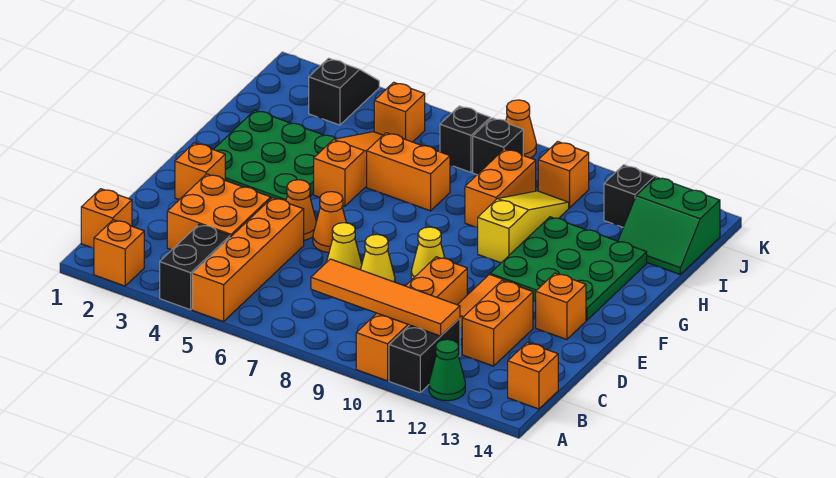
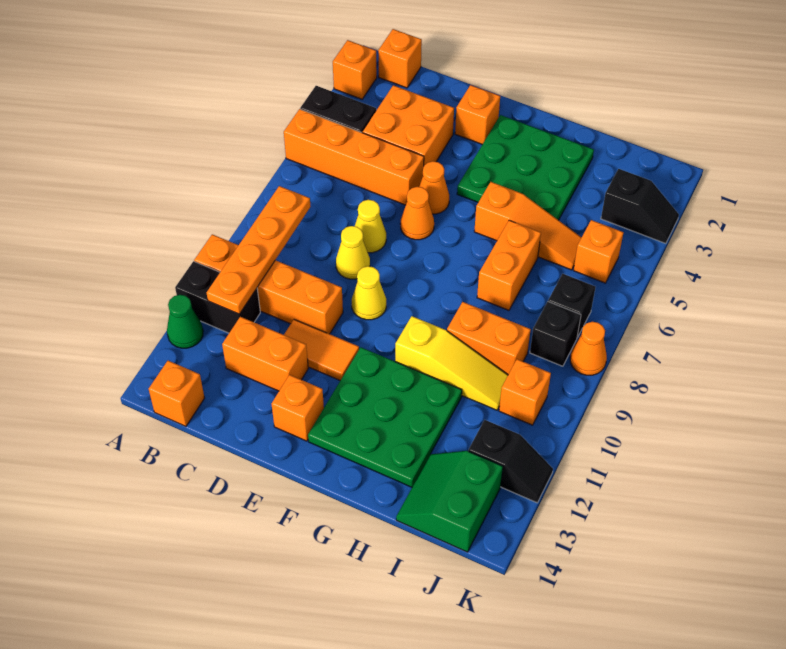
orange tile B8:B11 level 2 -> orange plate B8:B11 level 2

